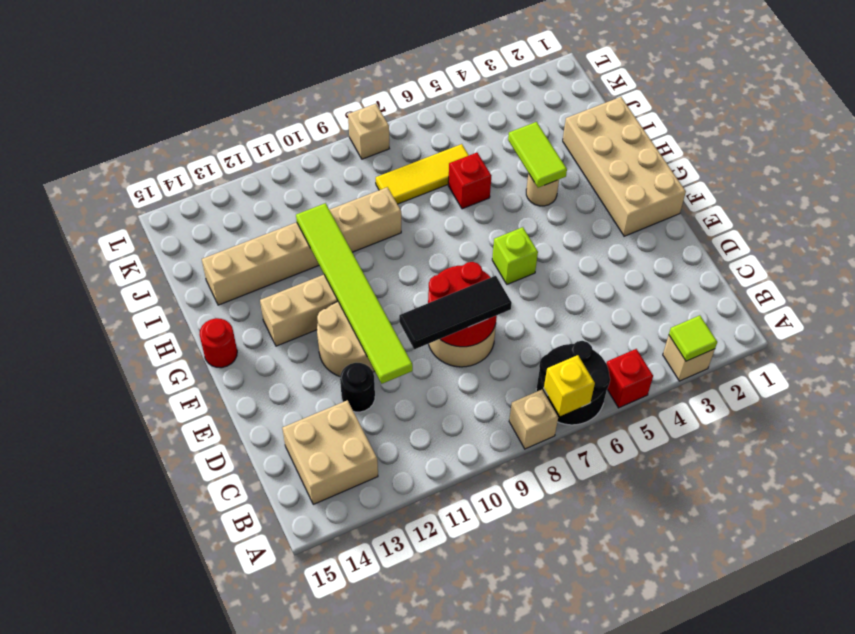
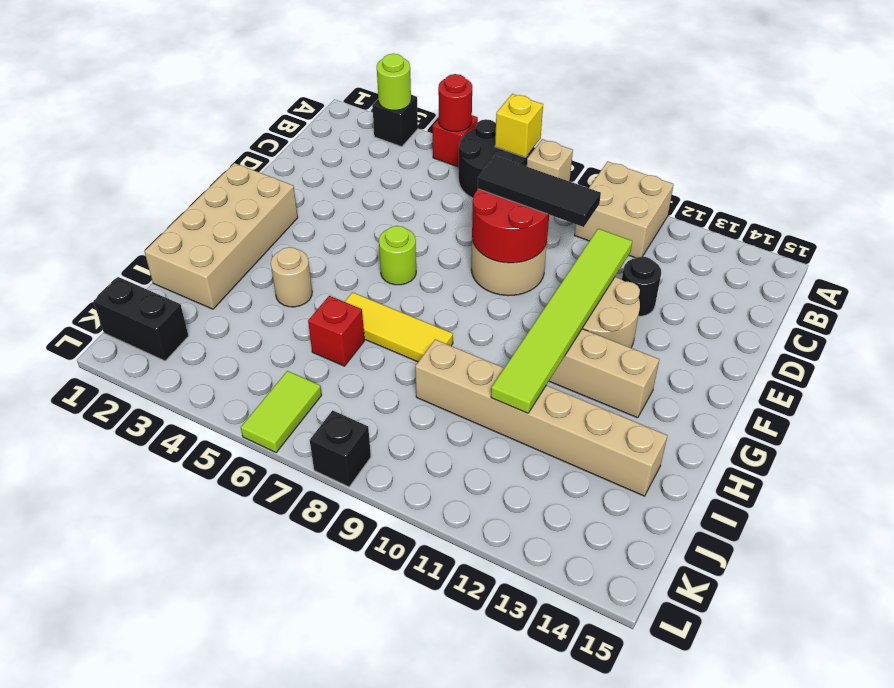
tan brick A3 level 1 -> black brick A3 level 1
lime tile A3 level 2 -> lime round brick A3 level 2
tan brick B13:C14 level 1 -> tan brick A10:B11 level 1
lime brick F6 level 1 -> lime round brick F6 level 1
red round brick G15 level 1 -> red round brick A5 level 2
lime tile H4:I4 level 2 -> lime tile K6:L6 level 1
yellow tile J6:J8 level 1 -> yellow tile H6:H8 level 1
none -> black brick K1:K2 level 1
tan brick L8 level 1 -> black brick L8 level 1

